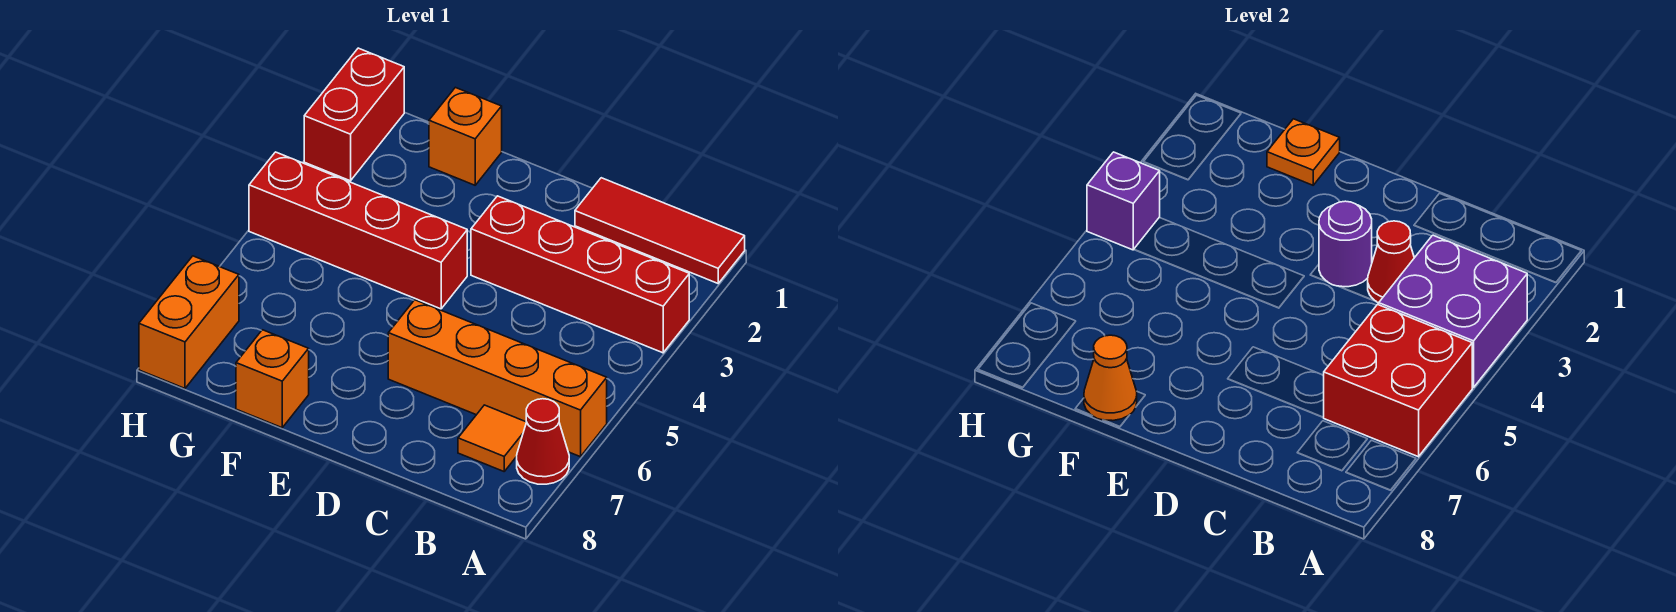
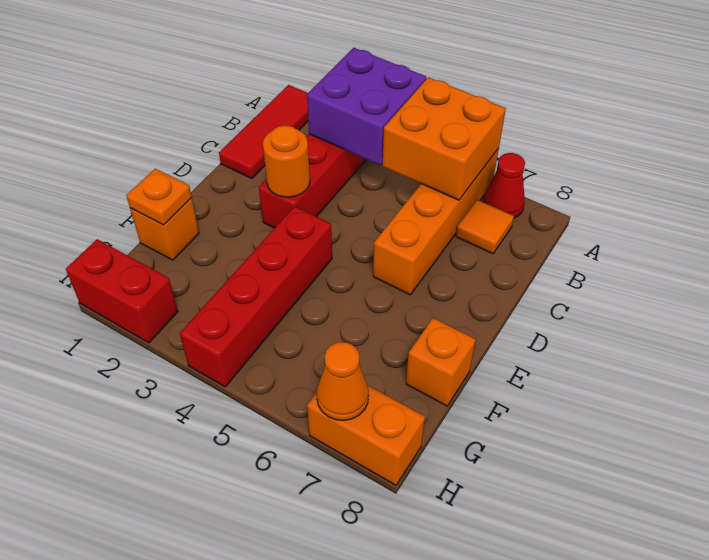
red brick A5:B6 level 2 -> orange brick A5:B6 level 2
red cone C3 level 2 -> none
purple round brick D3 level 2 -> orange round brick D3 level 2
orange cone F8 level 2 -> orange cone H7 level 2
purple brick H4 level 2 -> none

